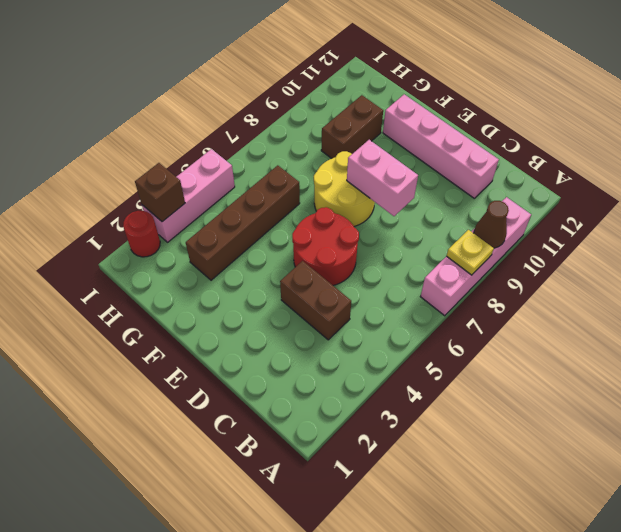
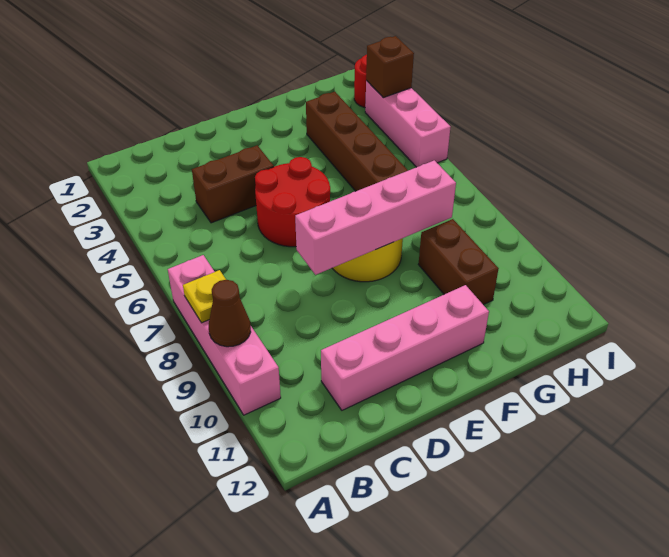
pink brick D8:E8 level 2 -> pink brick D8:G8 level 2

